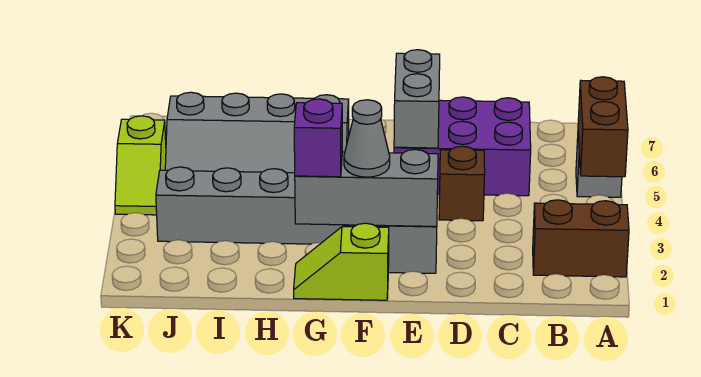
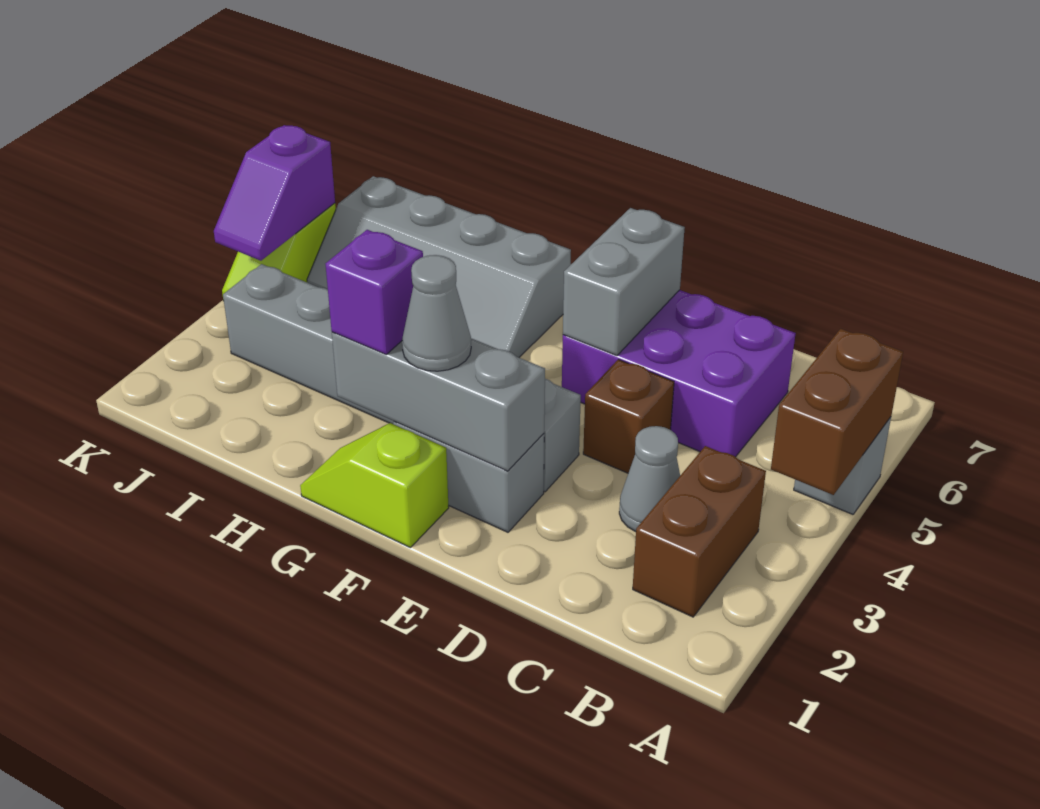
brown brick A2:B2 level 1 -> brown brick B2:B3 level 1
none -> grey cone C3 level 1
none -> purple slope K4:K5 level 2 top 5

